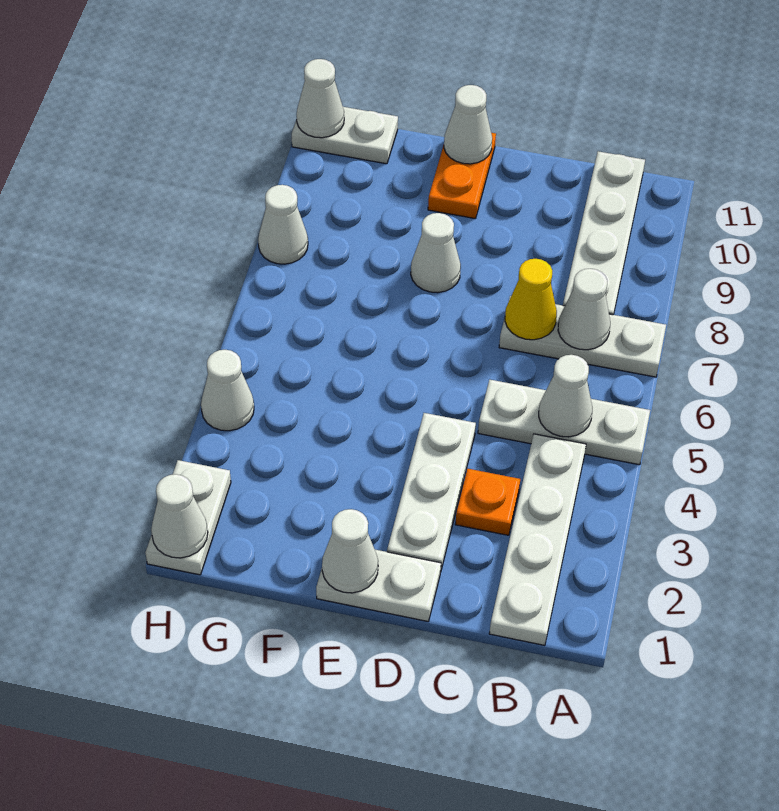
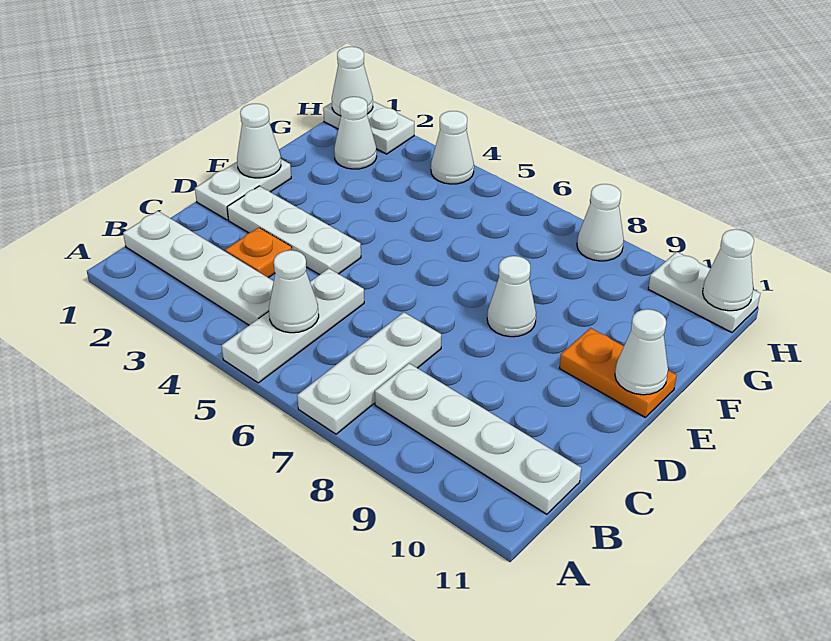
white cone B7 level 2 -> white cone G2 level 1
yellow cone C7 level 2 -> none
white plate G11:H11 level 1 -> white plate H10:H11 level 1

